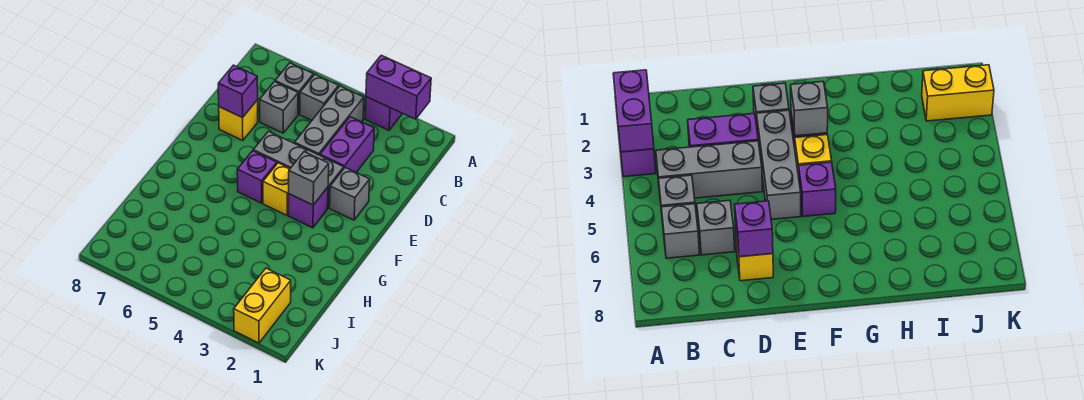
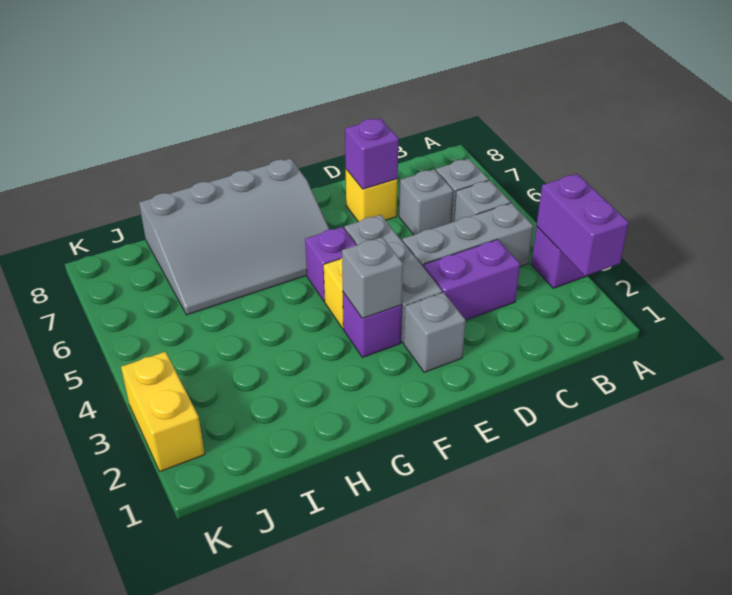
none -> grey slope F6:I8 level 1 top 8
yellow brick J2:K2 level 1 -> yellow brick K2:K3 level 1

